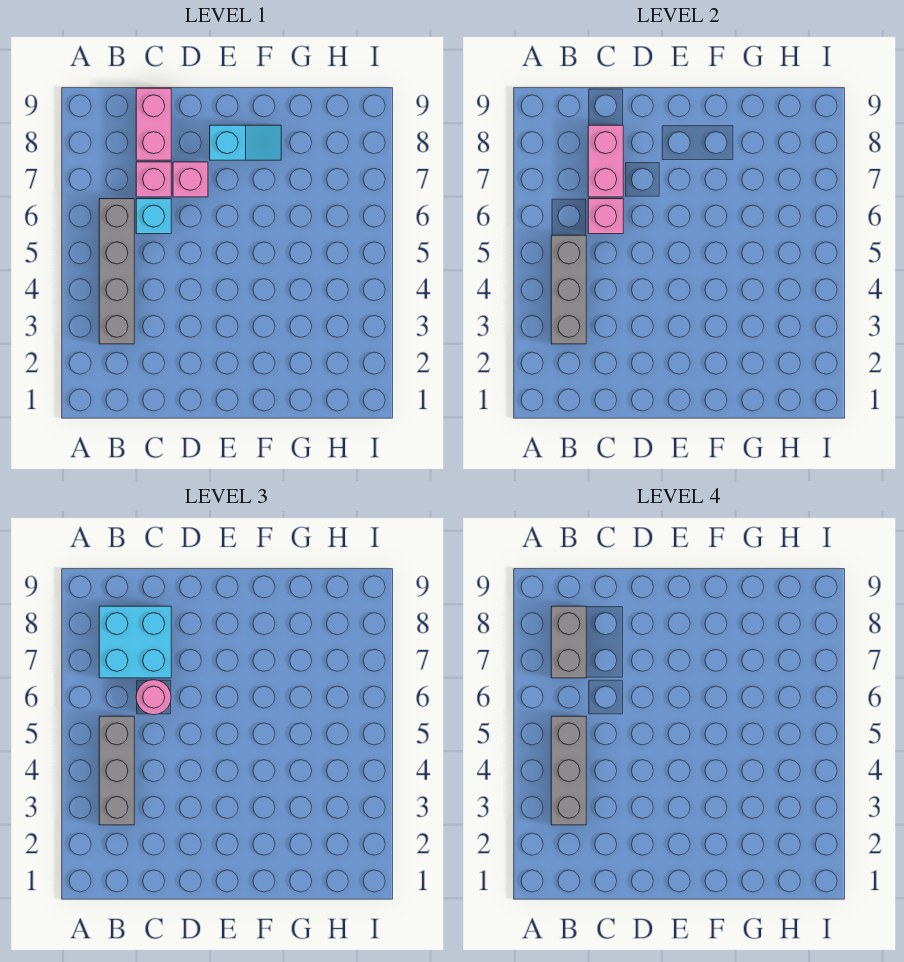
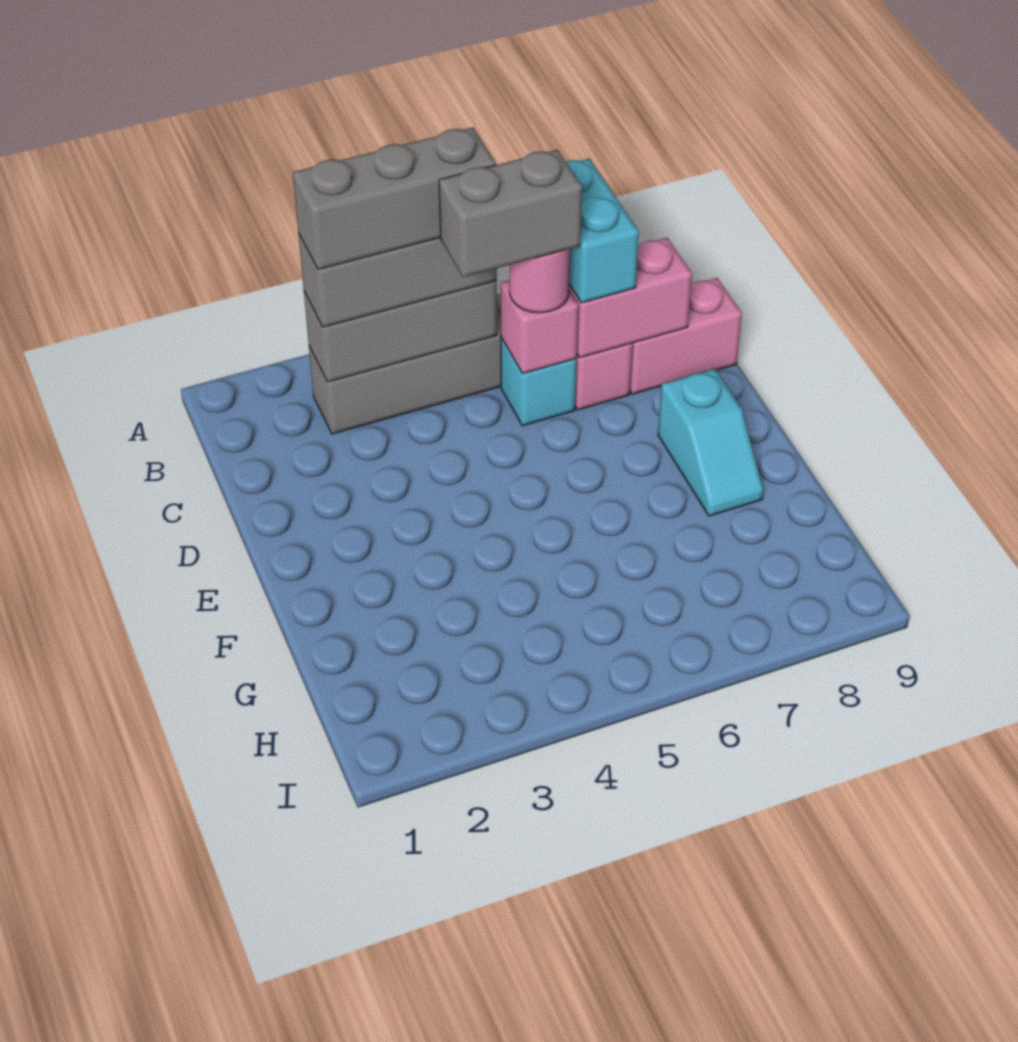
cyan brick B7:C8 level 3 -> cyan brick B7:C7 level 3
grey brick B7:B8 level 4 -> grey brick C5:C6 level 4
pink brick D7 level 1 -> none

